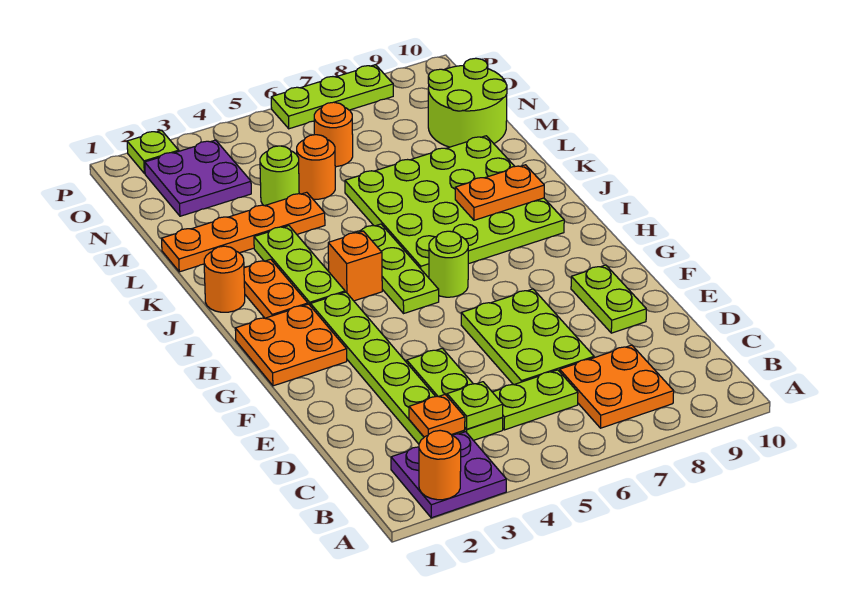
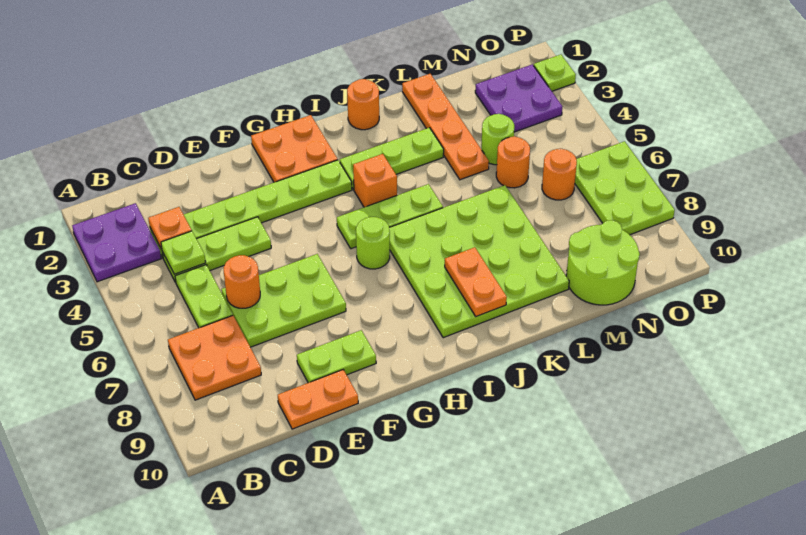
orange round brick A2 level 2 -> orange round brick D6 level 2
orange plate I2:J2 level 1 -> orange plate D10:E10 level 1
lime plate P6:P8 level 1 -> lime plate O6:P8 level 1

